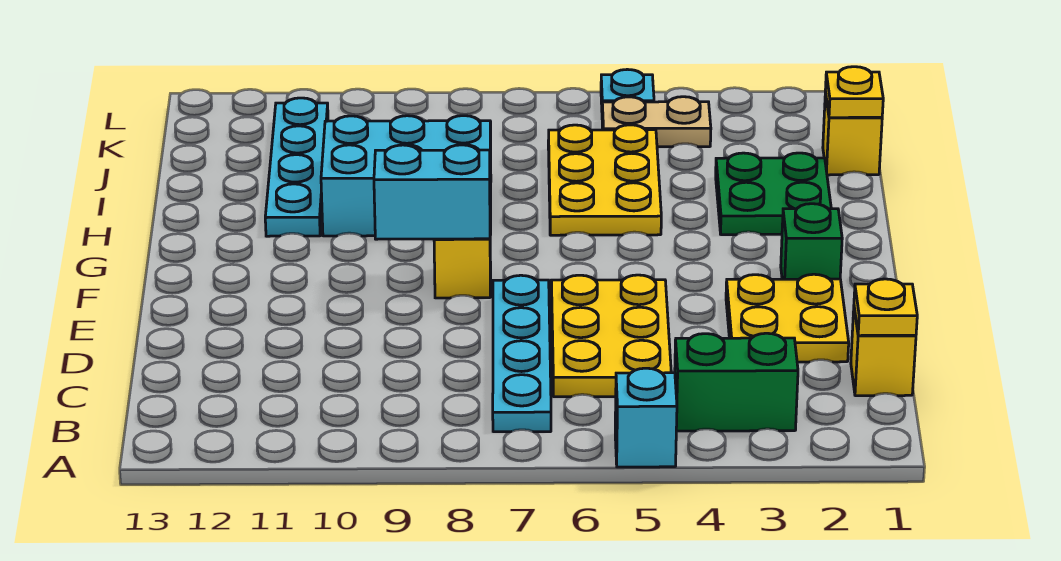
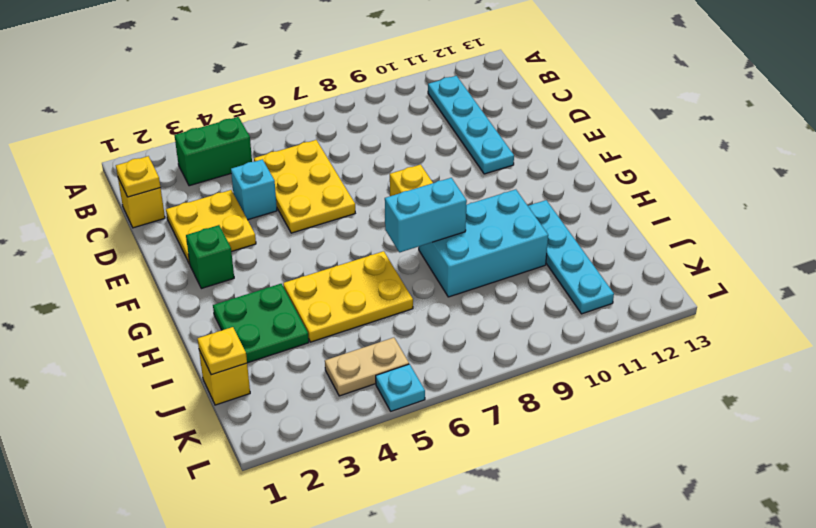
cyan brick A5 level 1 -> cyan brick D4 level 1
cyan plate B7:E7 level 1 -> cyan plate B11:E11 level 1
cyan brick F8:F9 level 2 -> cyan brick H7:H8 level 2
yellow plate H5:J6 level 1 -> yellow plate H4:I6 level 1

